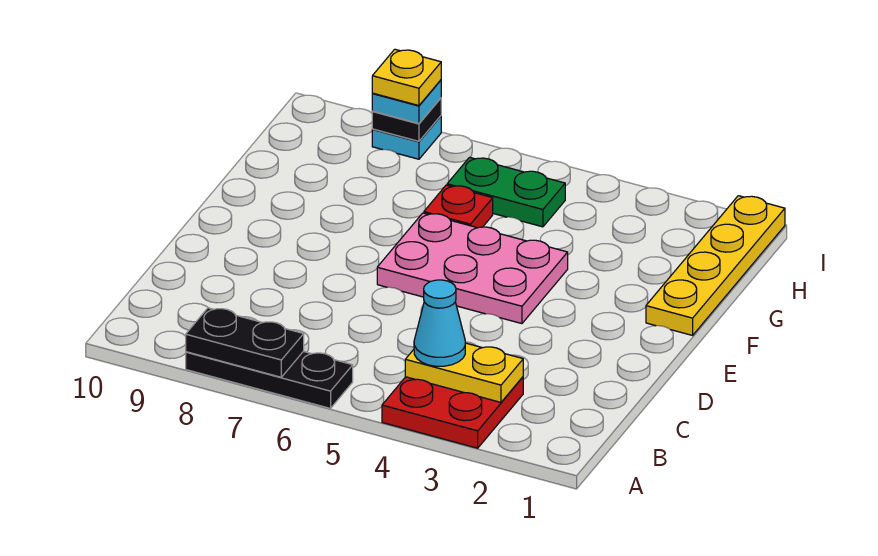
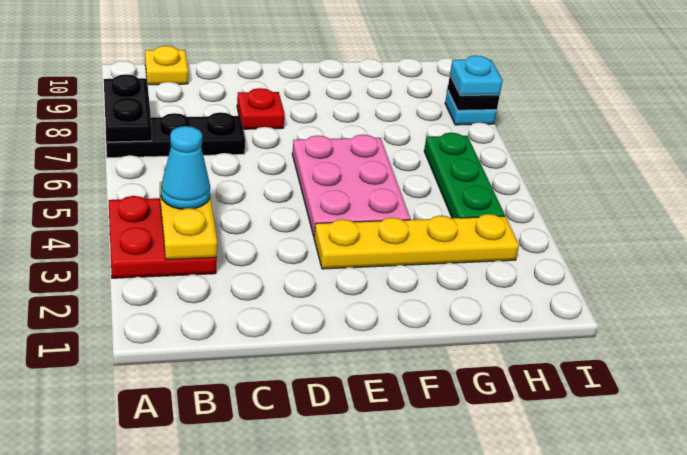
black plate A6:A8 level 1 -> black plate A7:C7 level 1
yellow plate F1:I1 level 1 -> yellow plate E3:H3 level 1
red plate G6 level 1 -> red plate D8 level 1
green plate H5:H6 level 1 -> green plate H4:H6 level 1
yellow plate I8 level 4 -> yellow plate B10 level 1

